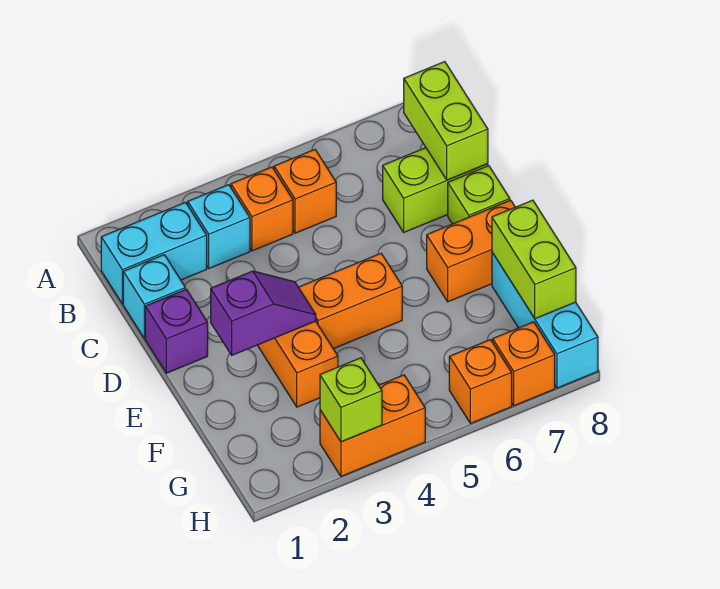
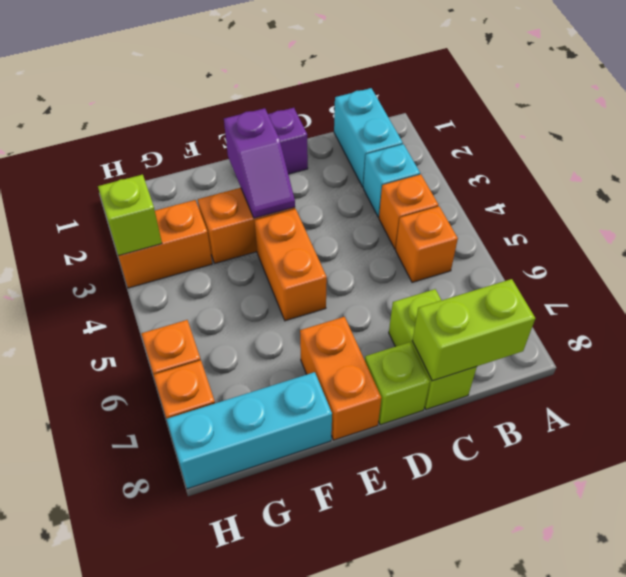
cyan brick C1 level 1 -> none
lime brick F8:G8 level 2 -> none
orange brick H3:H4 level 1 -> orange brick G3:H3 level 1

